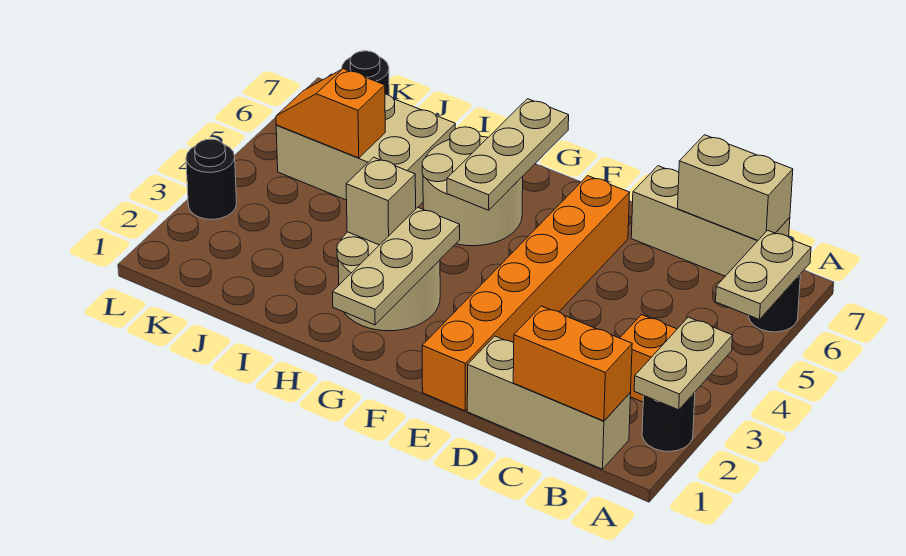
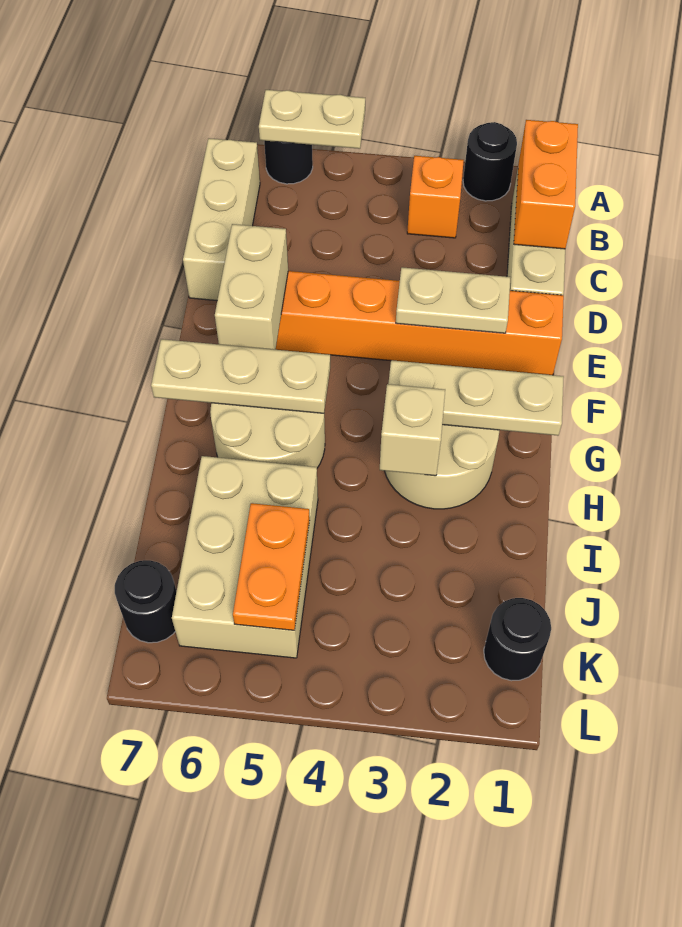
tan plate A2:A3 level 2 -> tan plate E2:E3 level 2
tan brick B7:C7 level 2 -> tan brick E6:F6 level 2
orange slope J5:K5 level 2 top J -> orange plate J5:K5 level 2
black round brick L3 level 1 -> black round brick K1 level 1

